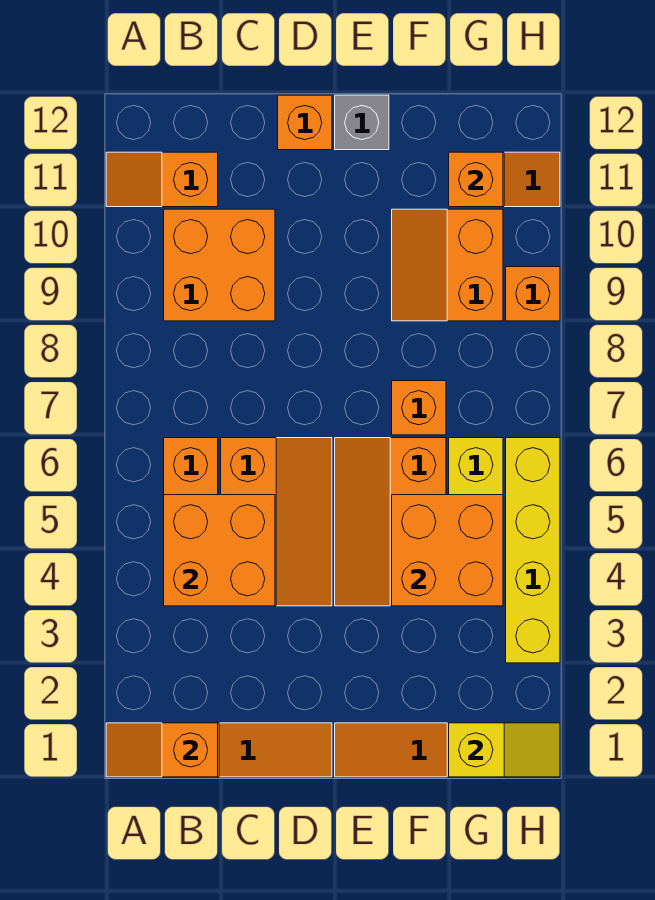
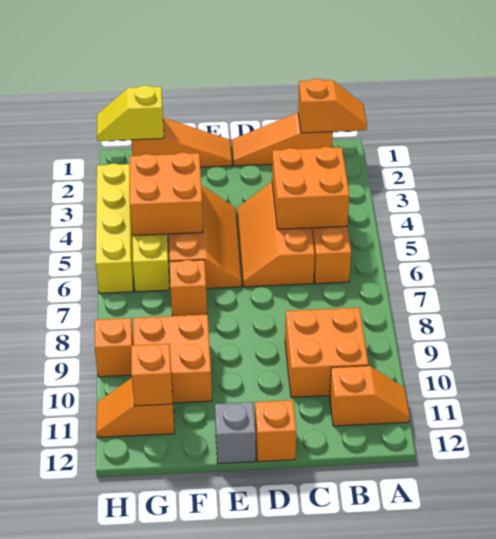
orange slope F9:G10 level 1 top G -> orange brick F9:G10 level 1

